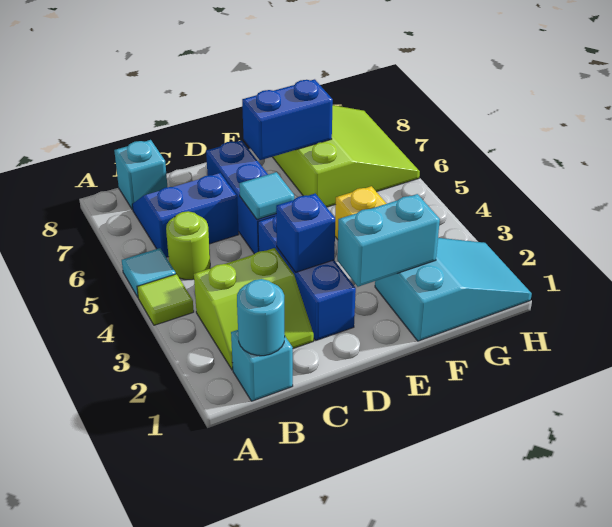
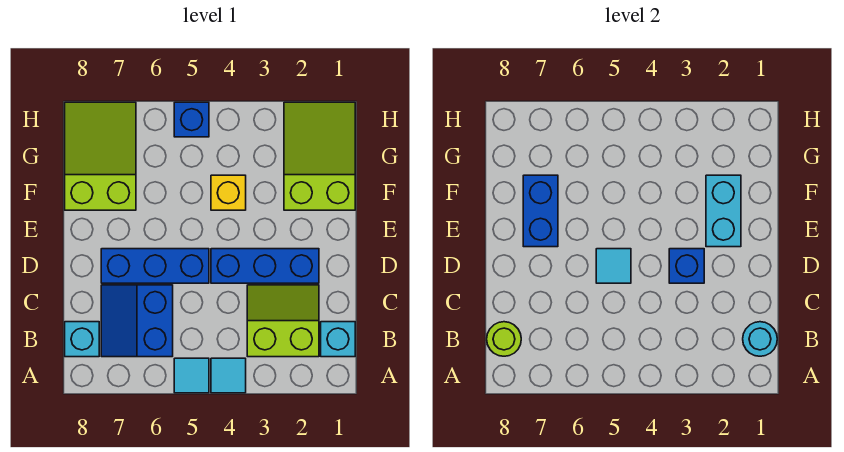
lime tile A4 level 1 -> cyan tile A4 level 1
lime slope B2:C3 level 1 top 3 -> lime slope B2:C3 level 1 top B
lime round brick B5 level 1 -> lime round brick B8 level 2
cyan slope F1:H2 level 1 top F -> lime slope F1:H2 level 1 top F
lime slope F6:H8 level 1 top F -> lime slope F7:H8 level 1 top F
none -> blue brick H5 level 1

